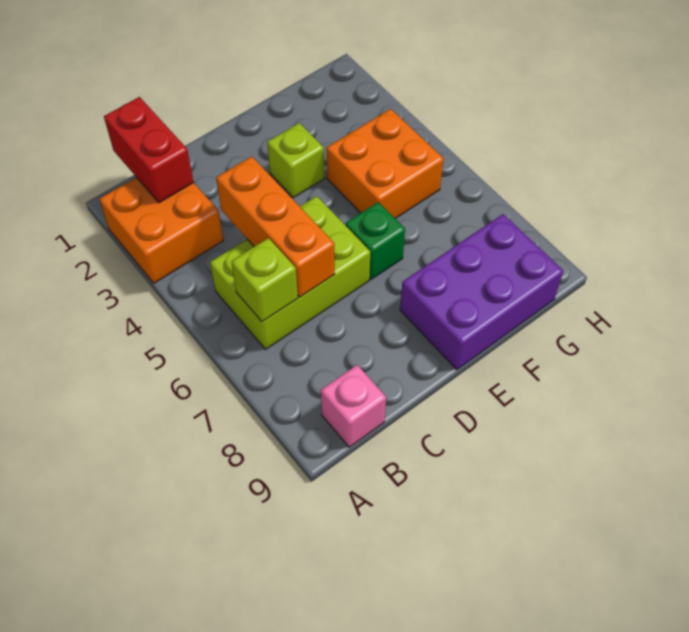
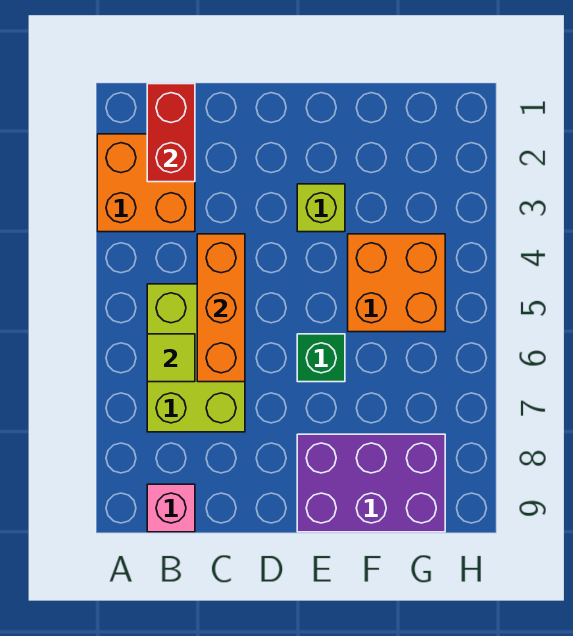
lime brick B5:D6 level 1 -> lime brick B5:C7 level 1
lime brick B6 level 2 -> lime tile B6 level 2

